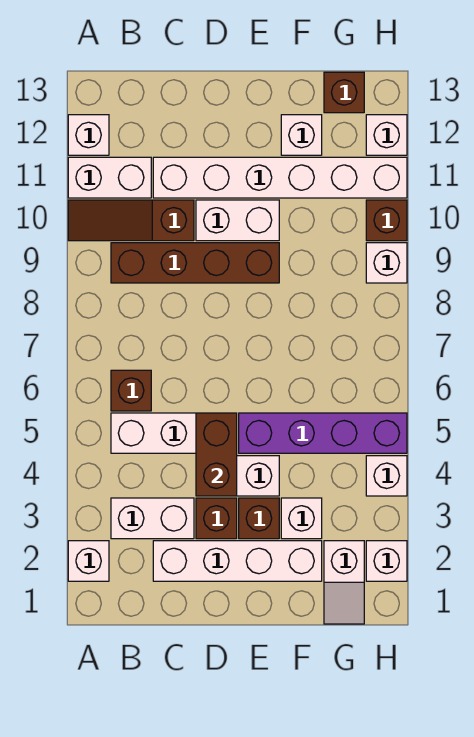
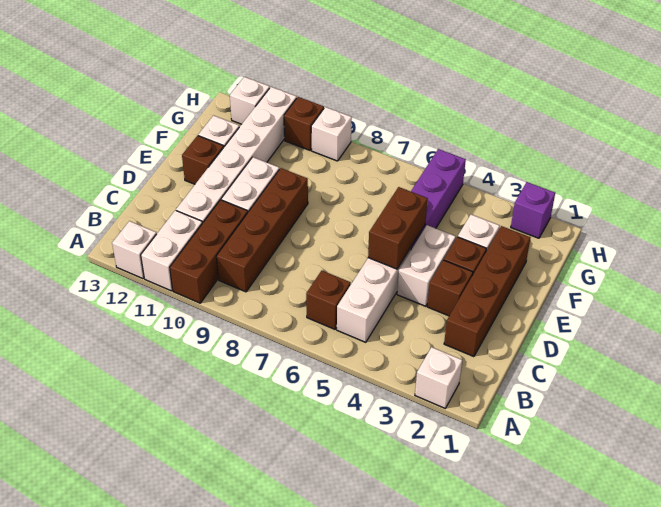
brown slope A10:C10 level 1 top C -> brown brick A10:C10 level 1
white brick B3:C3 level 1 -> none
white brick C2:F2 level 1 -> brown brick C2:F2 level 1
brown brick D4:D5 level 2 -> brown brick D5:E5 level 2
white slope G1:G2 level 1 top 2 -> none
brown brick G13 level 1 -> brown brick E12 level 1
white brick H2 level 1 -> purple brick H2 level 1
white brick H4 level 1 -> none

